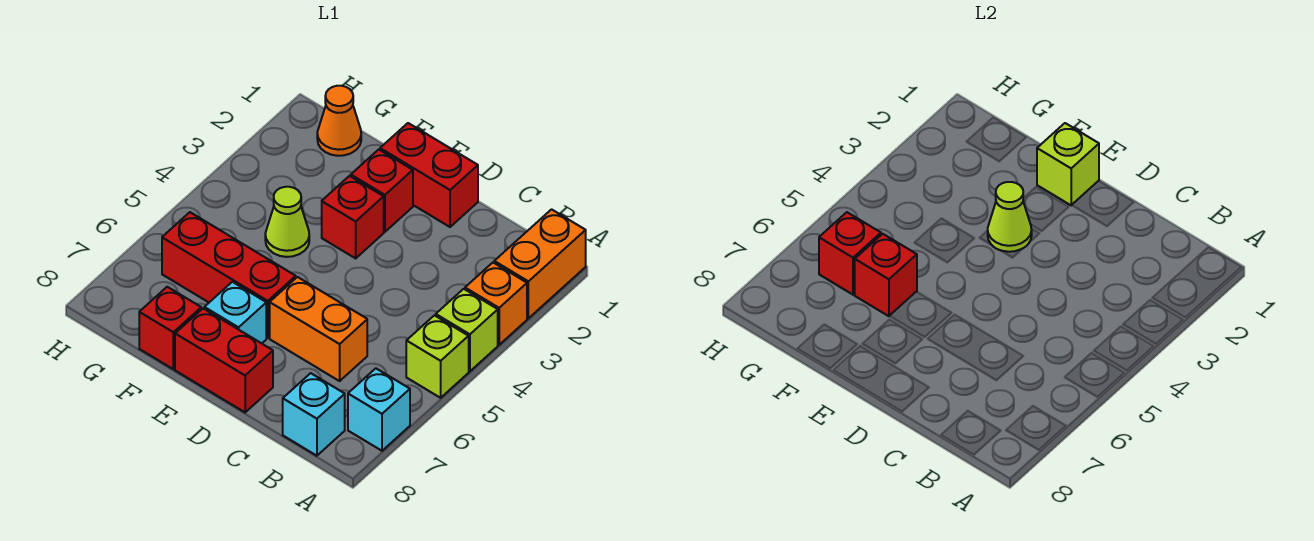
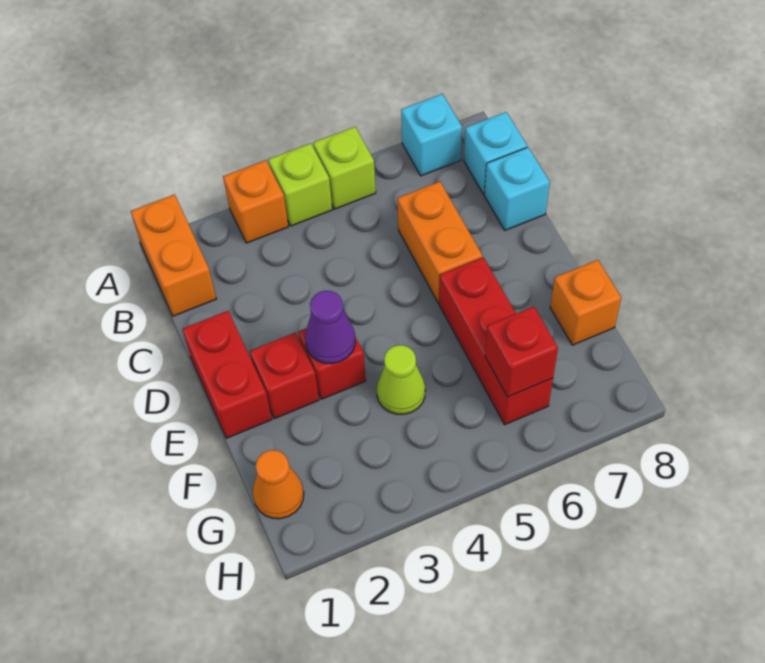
orange brick A1:A2 level 1 -> orange brick A1:B1 level 1
red brick D8:E8 level 1 -> none
lime brick E1 level 2 -> none
lime cone E3 level 2 -> purple cone E3 level 2
cyan brick E7 level 1 -> cyan brick C8 level 1
red brick F6 level 2 -> none
red brick F8 level 1 -> orange brick F8 level 1

